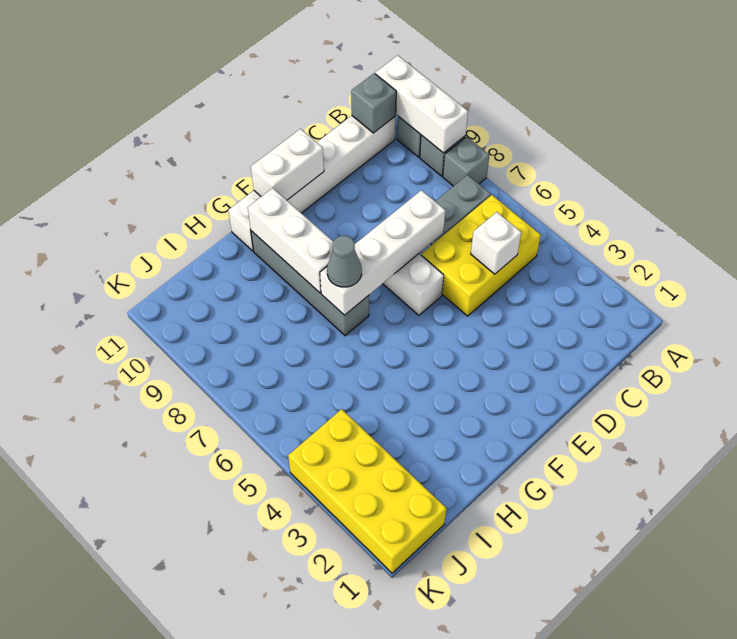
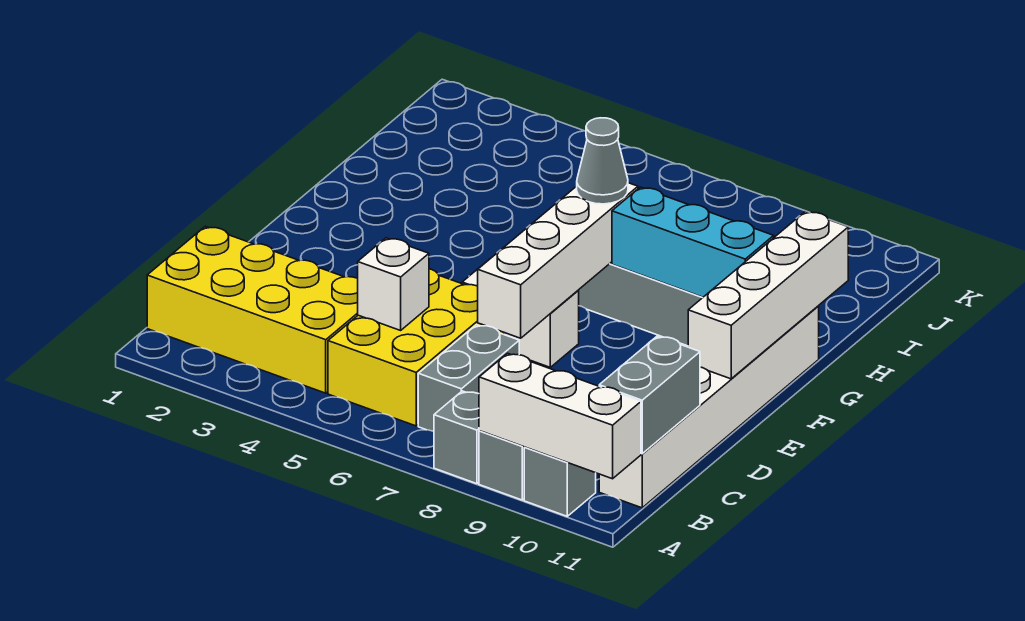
grey brick B11 level 2 -> grey brick B11:C11 level 2
white brick E11:F11 level 2 -> white brick E11:H11 level 2
white brick G8:G10 level 2 -> cyan brick G8:G10 level 2
yellow brick J1:K4 level 1 -> yellow brick B1:C4 level 1

